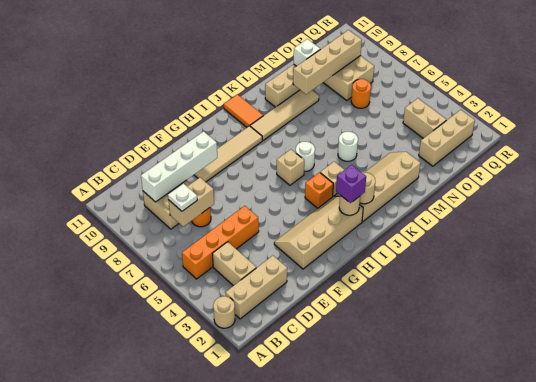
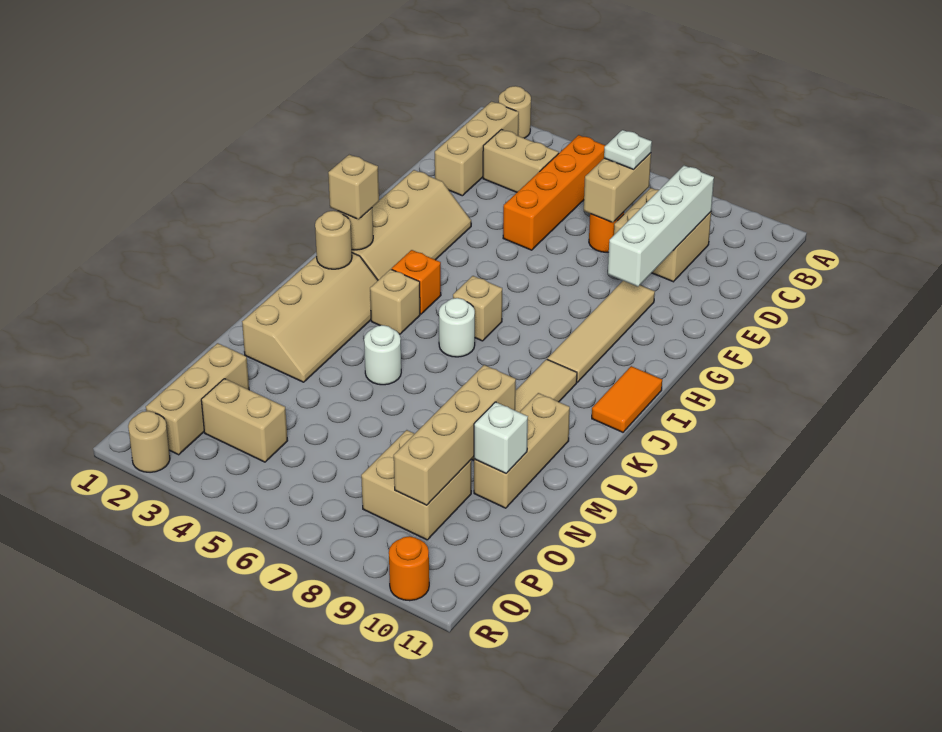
purple brick I2 level 3 -> tan brick I2 level 3
orange tile J10:J11 level 1 -> orange tile I11:J11 level 1
orange round brick O7 level 1 -> orange round brick R10 level 1
none -> tan round brick R2 level 1

